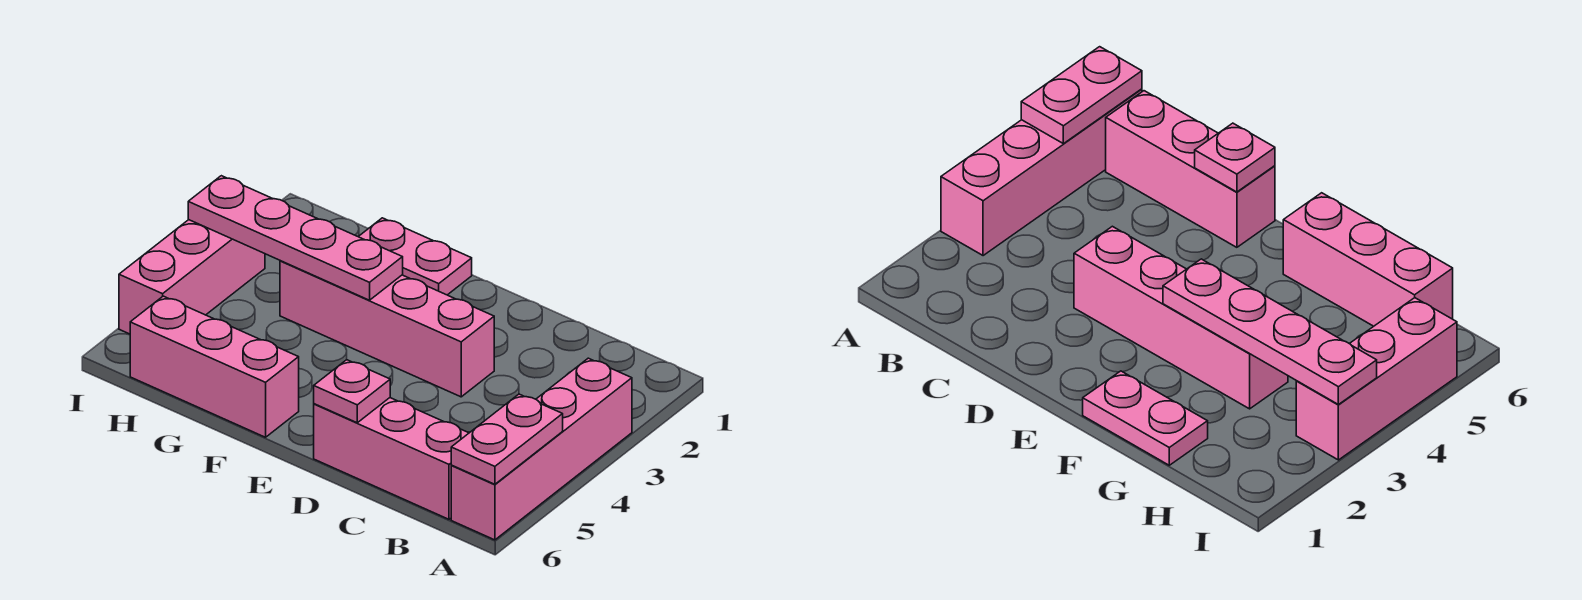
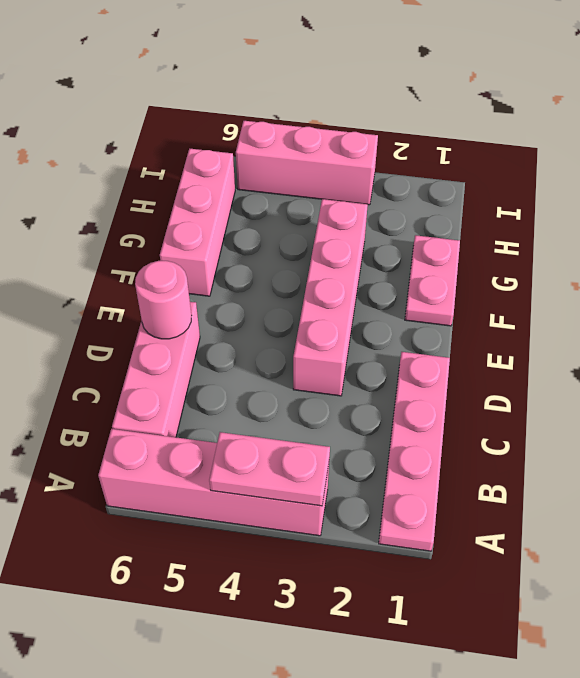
pink plate A5:A6 level 2 -> pink plate A3:A4 level 2
pink plate D6 level 2 -> pink round brick D6 level 2
pink plate F3:I3 level 2 -> pink plate A1:D1 level 1

